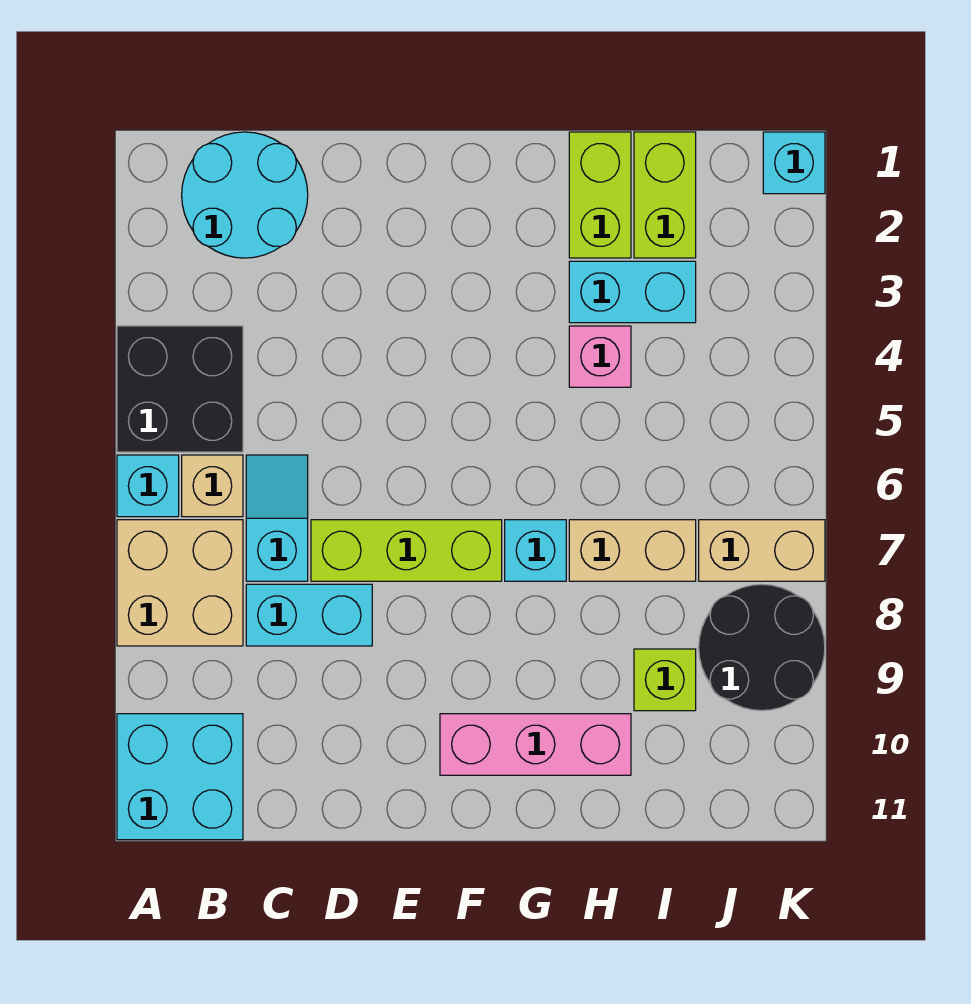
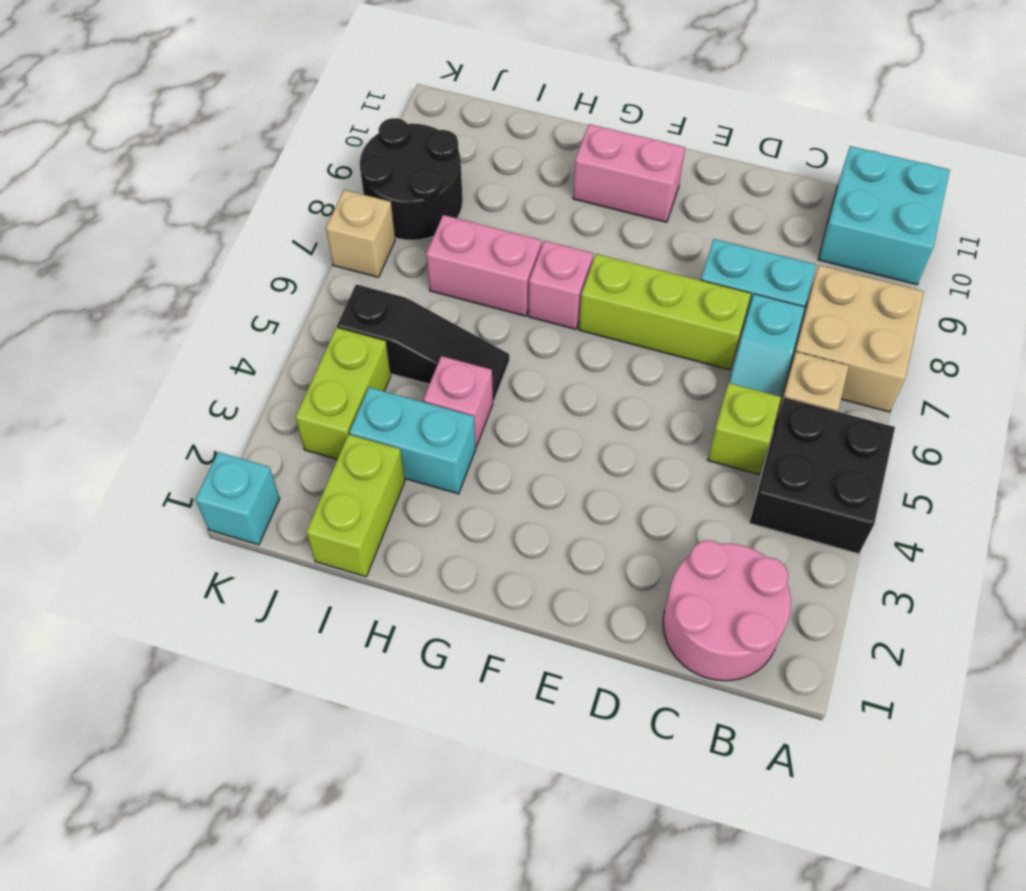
cyan brick A6 level 1 -> none
cyan round brick B1:C2 level 1 -> pink round brick B1:C2 level 1
pink brick F10:H10 level 1 -> pink brick F10:G10 level 1
cyan brick G7 level 1 -> pink brick G7 level 1
lime brick H1:H2 level 1 -> lime brick J3:J4 level 1
none -> black slope H5:J5 level 1 top J
tan brick H7:I7 level 1 -> pink brick H7:I7 level 1
lime brick I9 level 1 -> lime brick C5 level 1
tan brick J7:K7 level 1 -> tan brick K7 level 1

